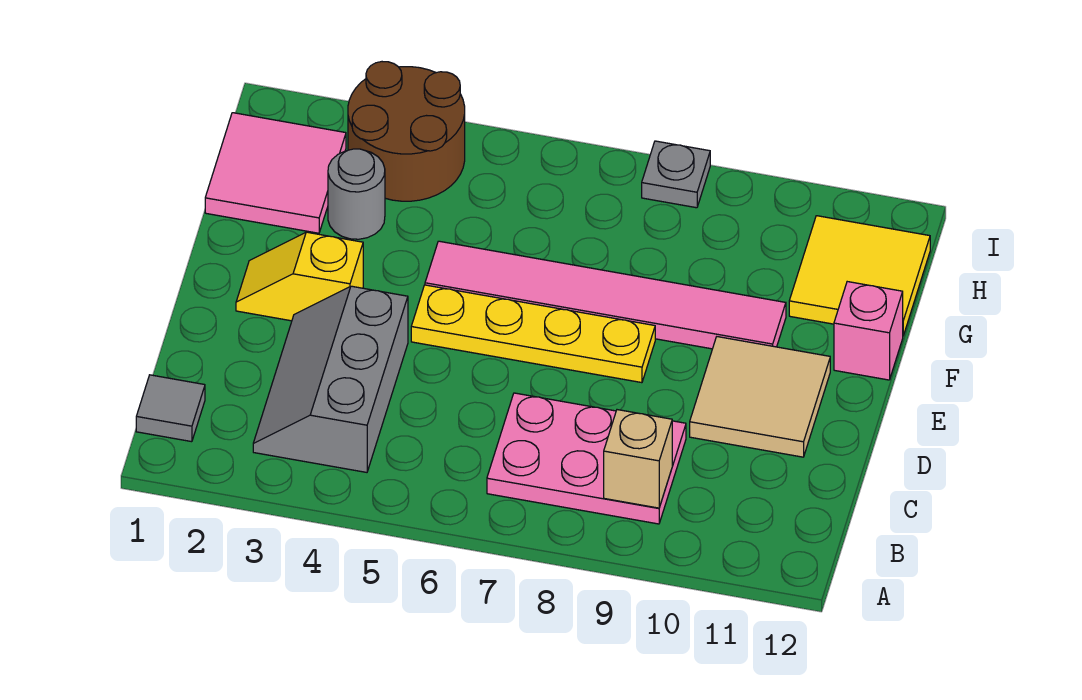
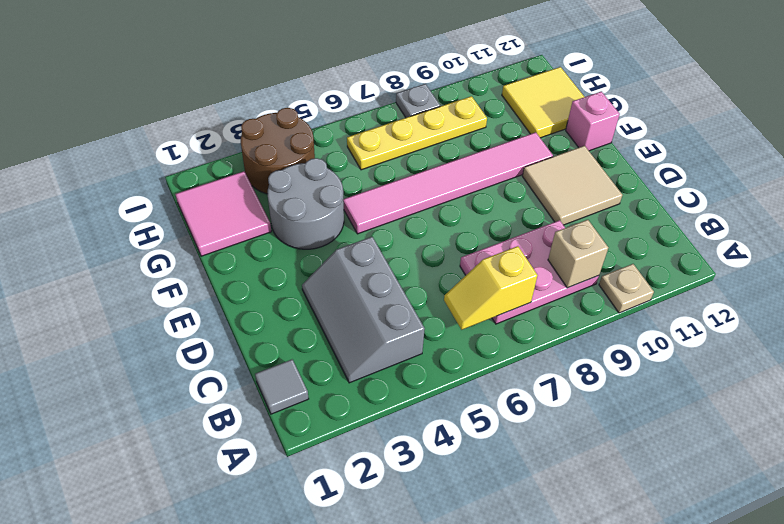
none -> tan plate A10 level 1
yellow slope E2:E3 level 1 top 3 -> yellow slope B6:B7 level 2 top 7
yellow plate E5:E8 level 1 -> yellow plate H6:H9 level 1
grey round brick G3 level 1 -> grey round brick F3:G4 level 1

